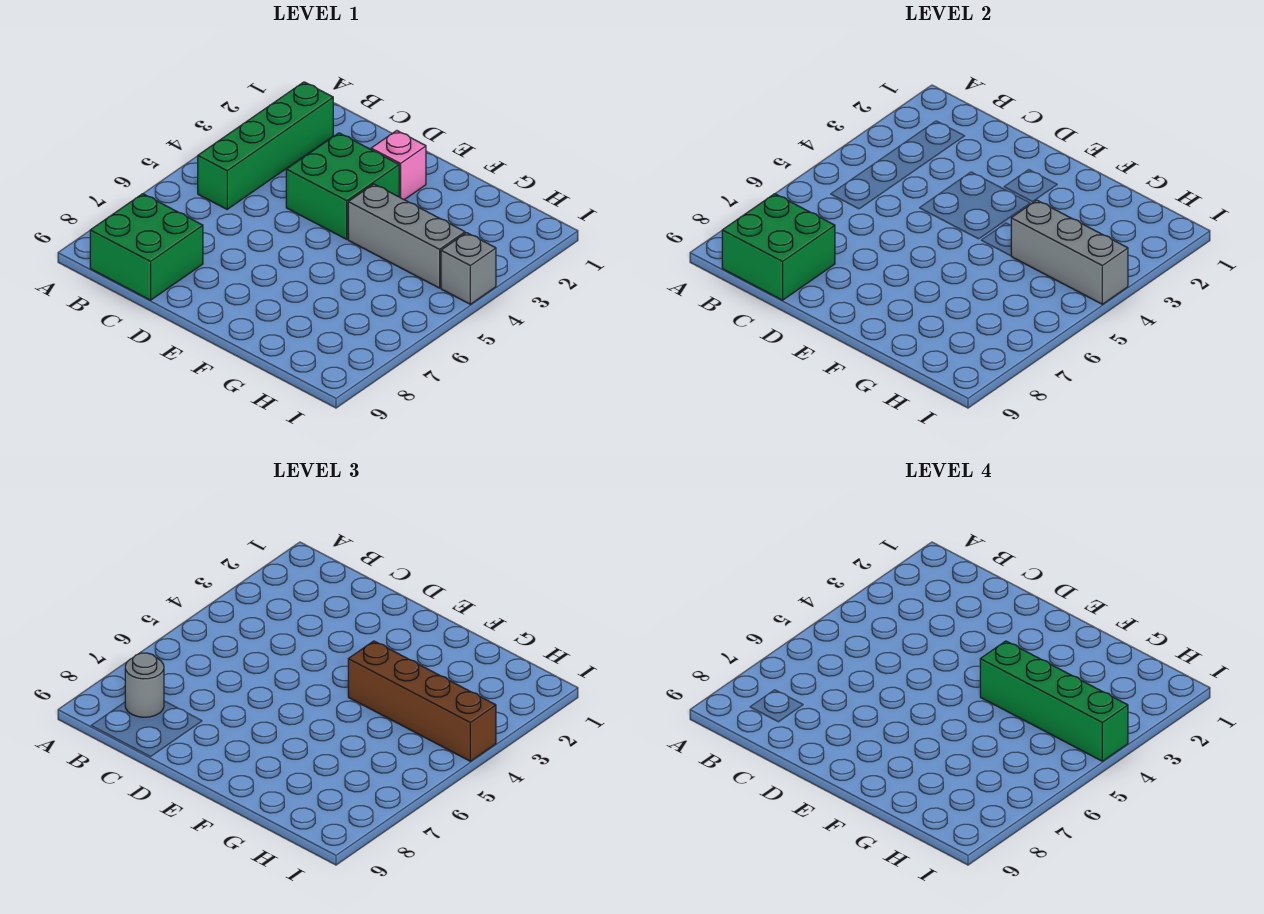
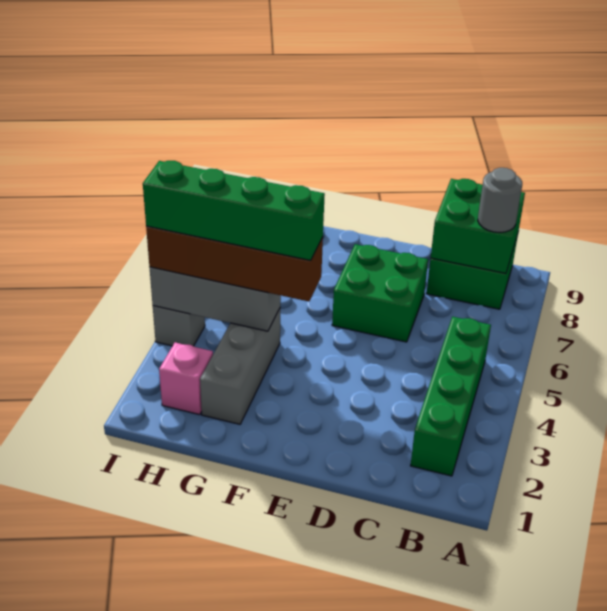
green brick D3:E4 level 1 -> green brick D6:E7 level 1
pink brick E2 level 1 -> pink brick H2 level 1
grey brick F4:H4 level 1 -> grey brick G2:G4 level 1

